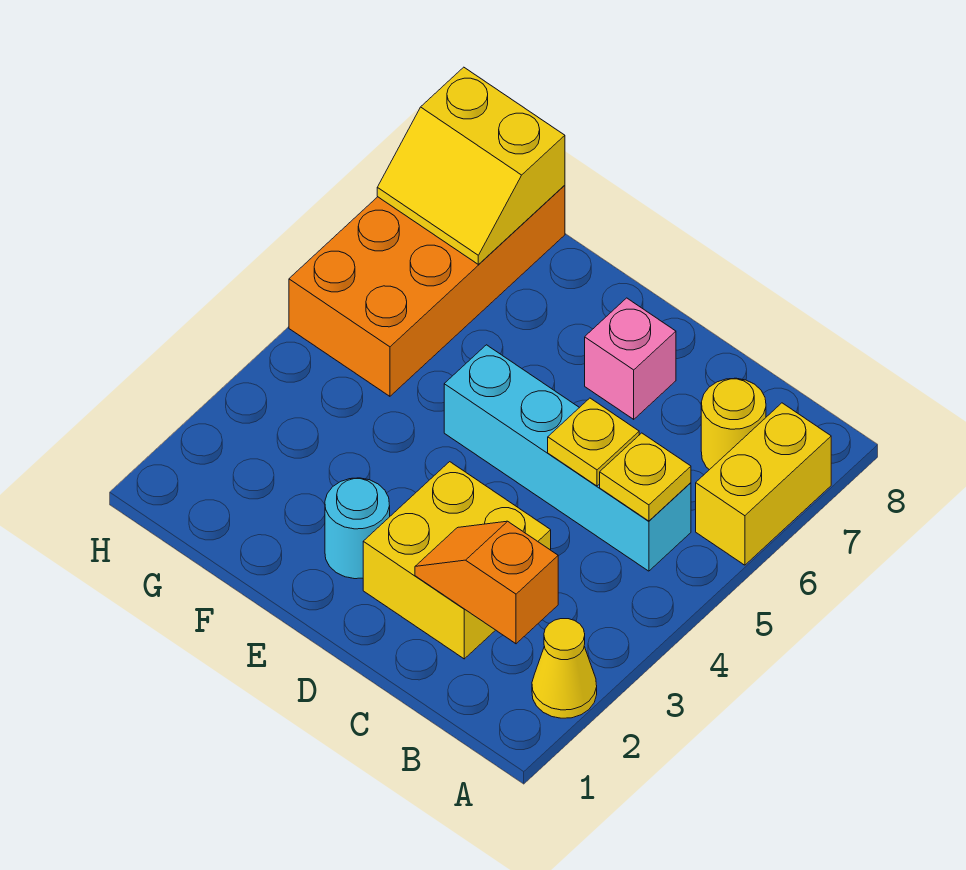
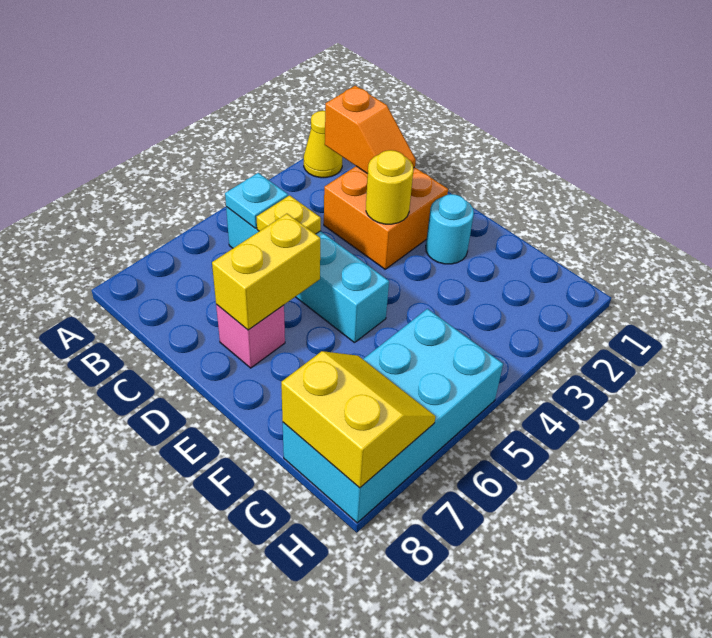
yellow brick A6:A7 level 1 -> yellow brick D6:D7 level 2
yellow plate B5 level 2 -> cyan plate B5 level 2
yellow round brick B7 level 1 -> yellow round brick D3 level 2
yellow brick C2:D3 level 1 -> orange brick C2:D3 level 1
orange brick G5:H8 level 1 -> cyan brick G5:H8 level 1

